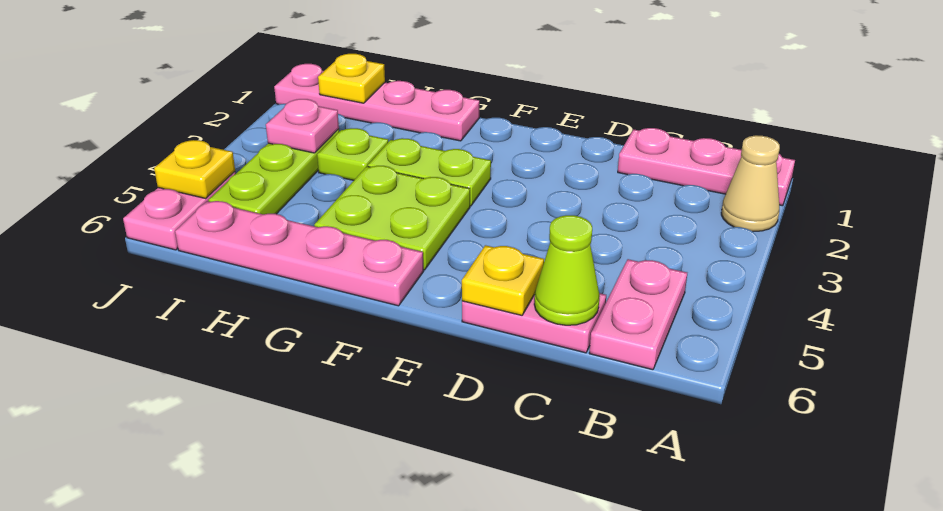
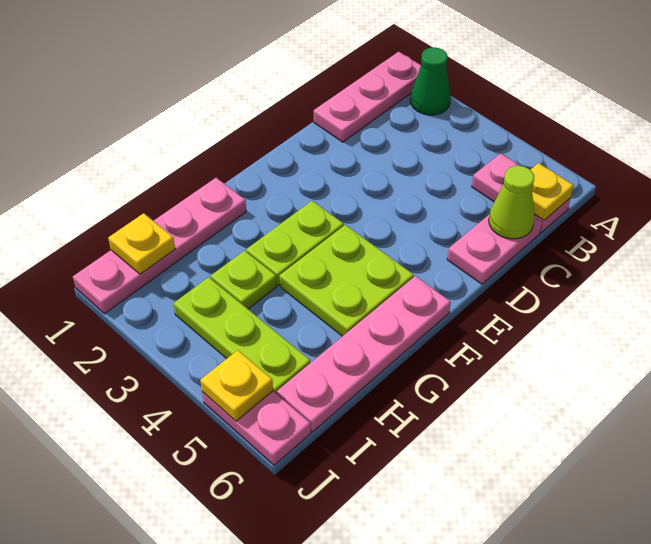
tan cone A2 level 1 -> green cone A2 level 1
yellow plate D6 level 2 -> yellow plate B6 level 2
pink plate I3 level 2 -> none

